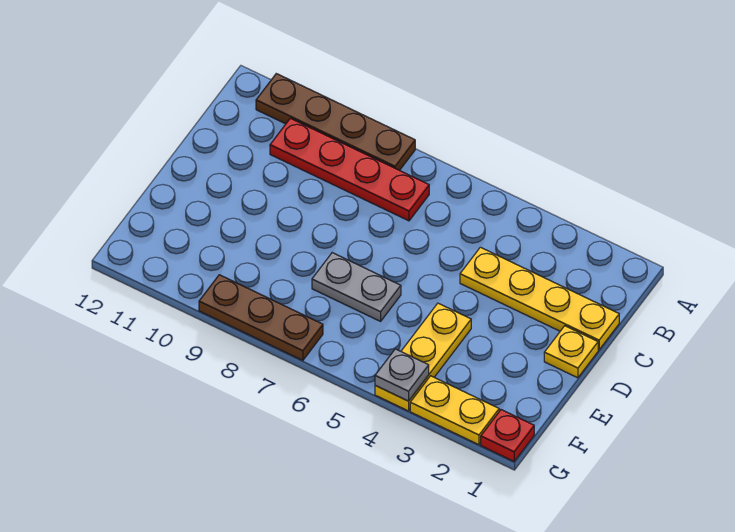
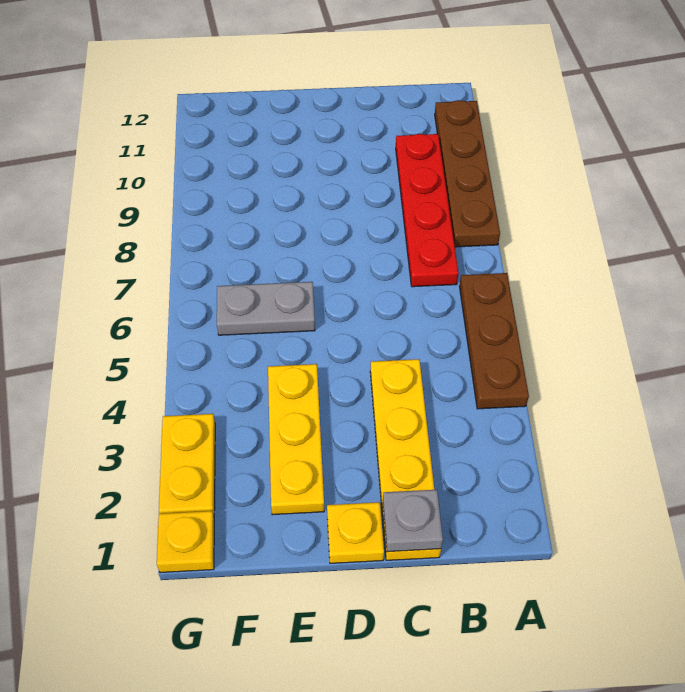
yellow plate E4:G4 level 1 -> yellow plate E2:E4 level 1
grey plate E6:E7 level 1 -> grey plate E6:F6 level 1
red plate G1 level 1 -> yellow plate G1 level 1
grey plate G4 level 2 -> grey plate C1 level 2
brown plate G7:G9 level 1 -> brown plate A4:A6 level 1

